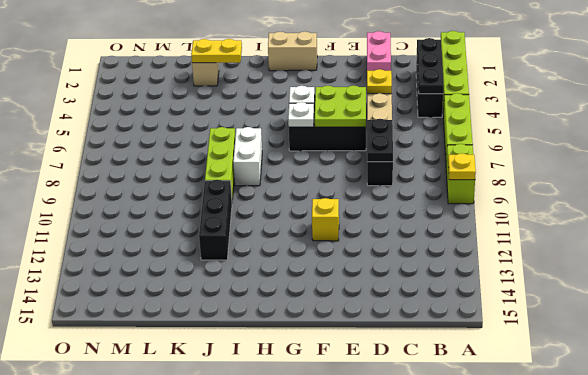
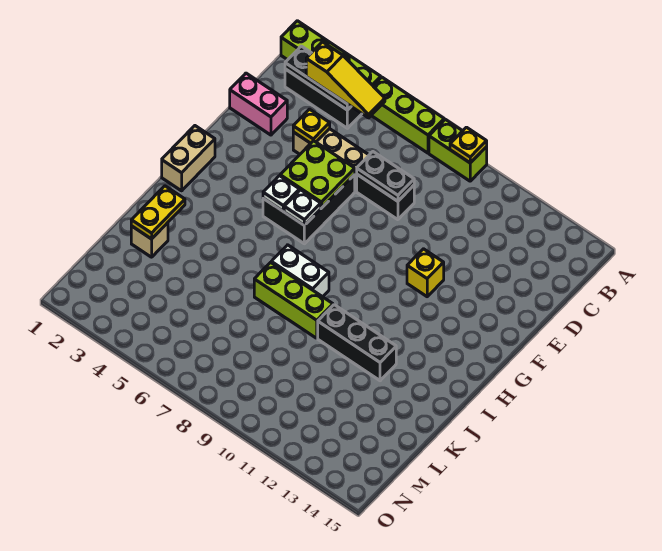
none -> yellow slope B3:B5 level 3 top 3

